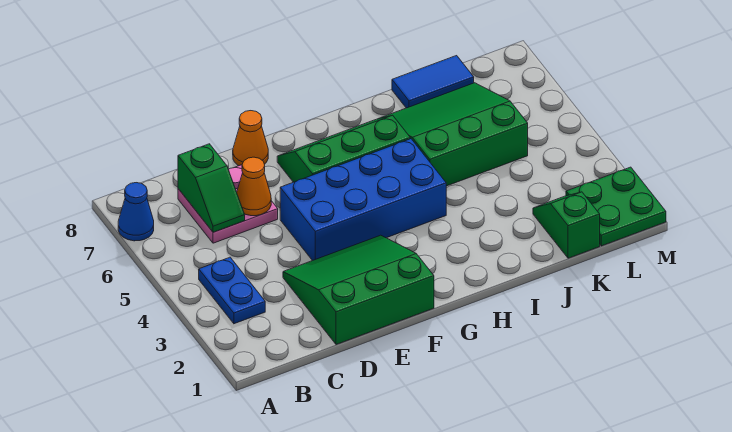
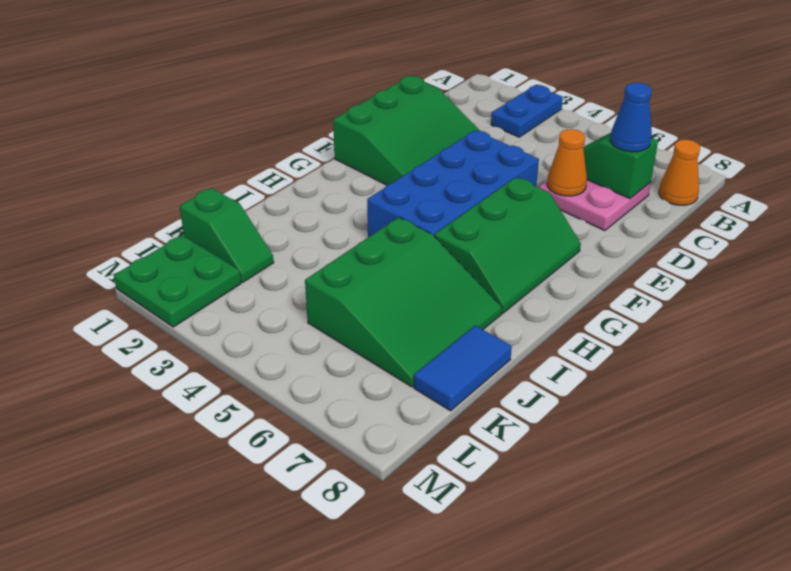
blue cone A7 level 1 -> blue cone C7 level 3
blue plate B3:B4 level 1 -> blue plate A3:B3 level 1
orange cone E8 level 1 -> orange cone B8 level 1

